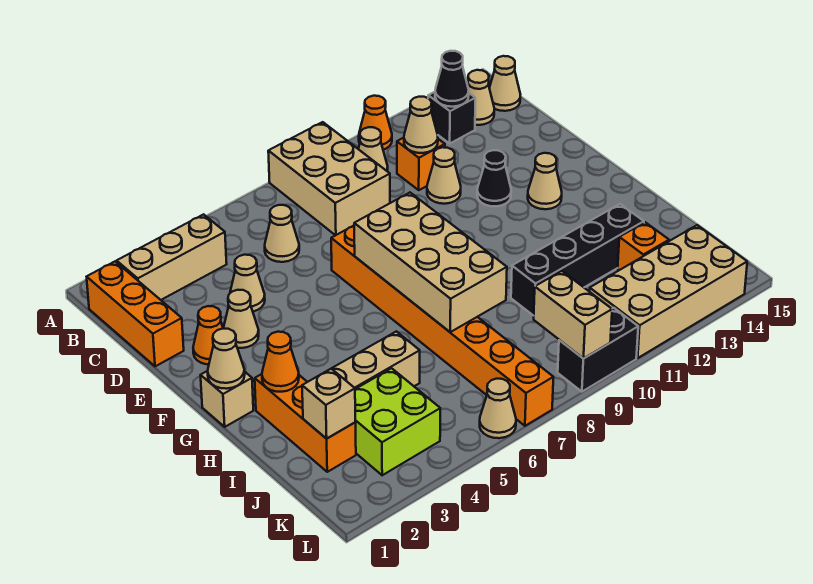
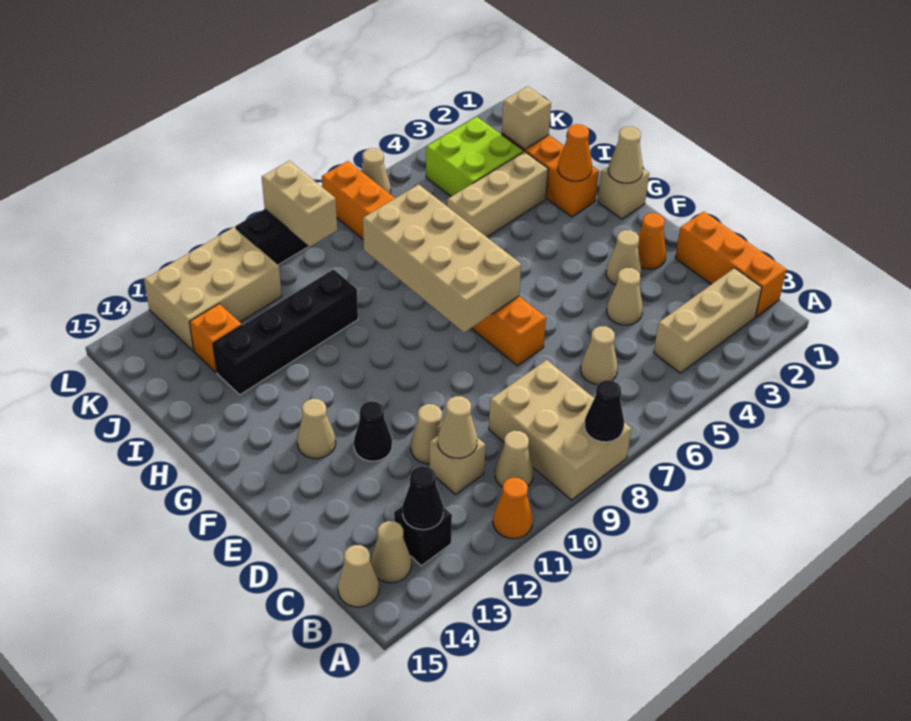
none -> black cone A8 level 2
orange brick C11 level 1 -> tan brick C11 level 1
tan brick K11:L14 level 1 -> tan brick K11:L13 level 1

